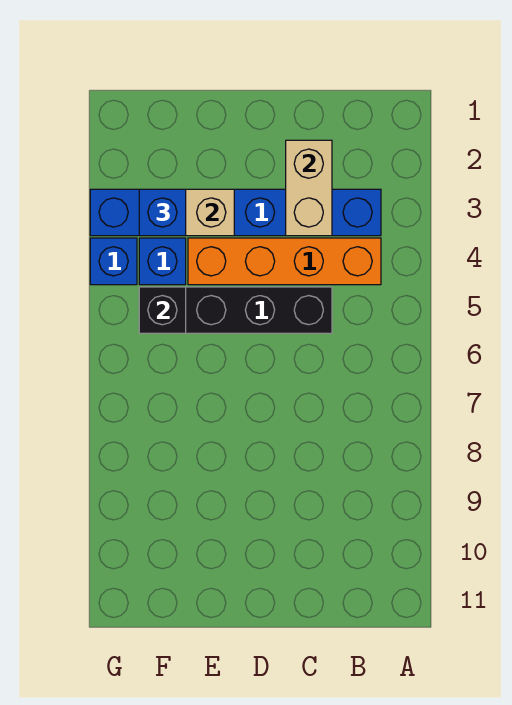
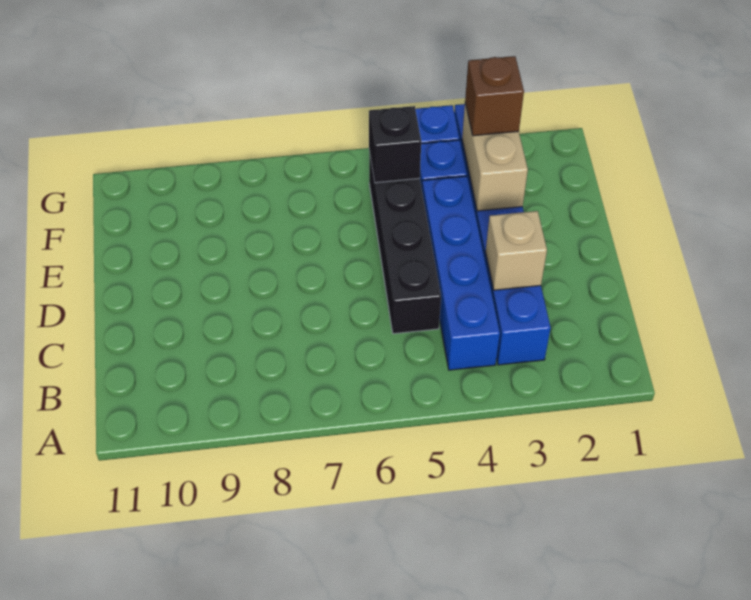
orange brick B4:E4 level 1 -> blue brick B4:E4 level 1
tan brick C2:C3 level 2 -> tan brick C3 level 2
blue brick F3 level 3 -> brown brick F3 level 3

